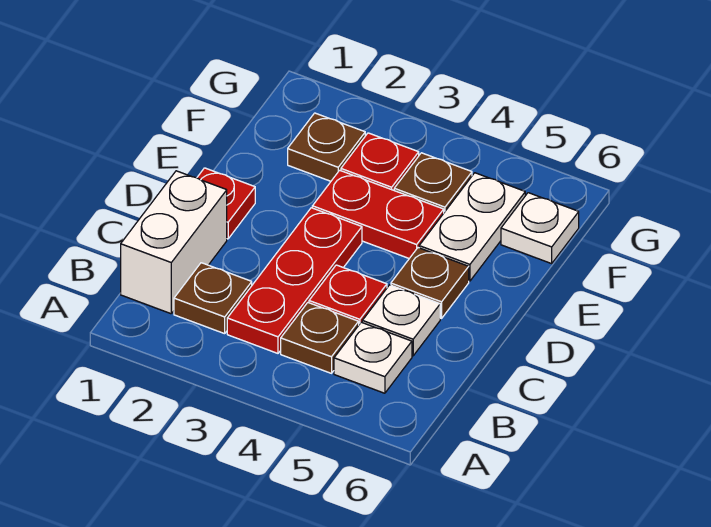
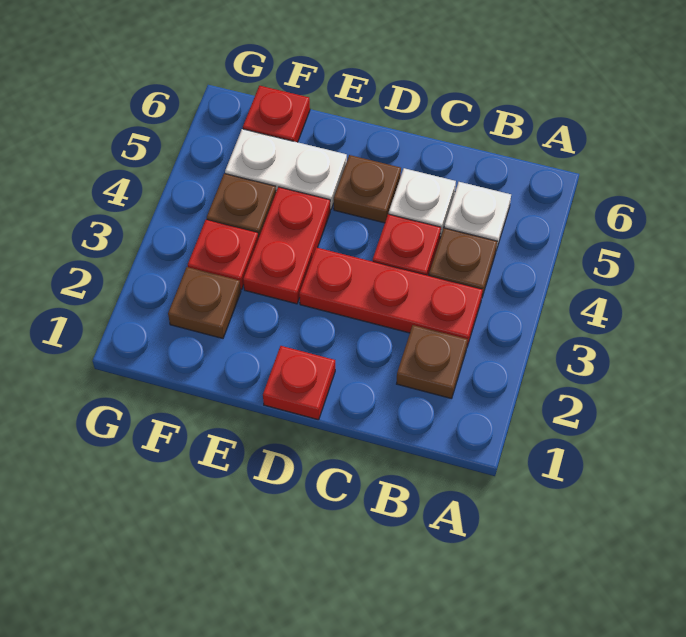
white brick B1:C1 level 1 -> none
white plate F6 level 1 -> red plate F6 level 1

